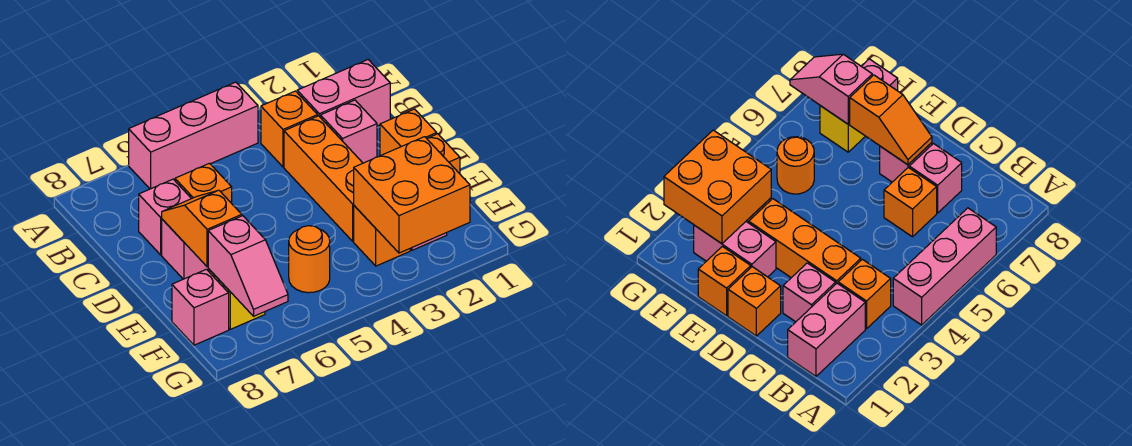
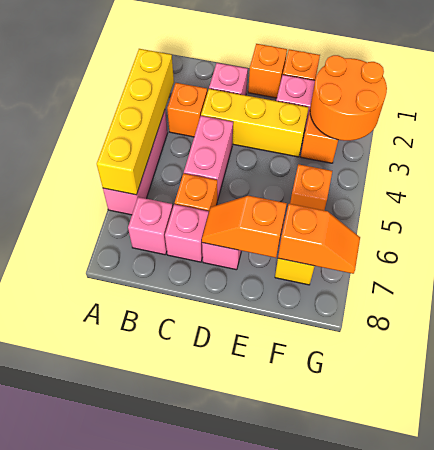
none -> yellow brick A3:A6 level 2
pink brick B1:B2 level 1 -> pink brick C4:C5 level 1
orange brick C3:E3 level 1 -> yellow brick C3:E3 level 1
orange brick F2:G3 level 2 -> orange round brick F2:G3 level 2
orange round brick F5 level 1 -> orange brick F5 level 1
pink slope F7:G7 level 2 top F -> orange slope F7:G7 level 2 top F
pink brick F8 level 1 -> pink brick B7 level 1

